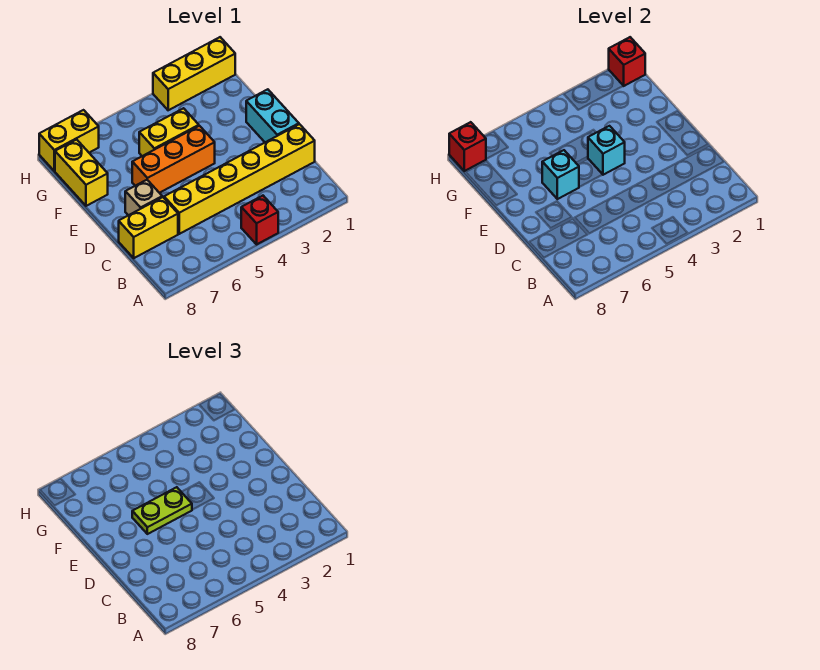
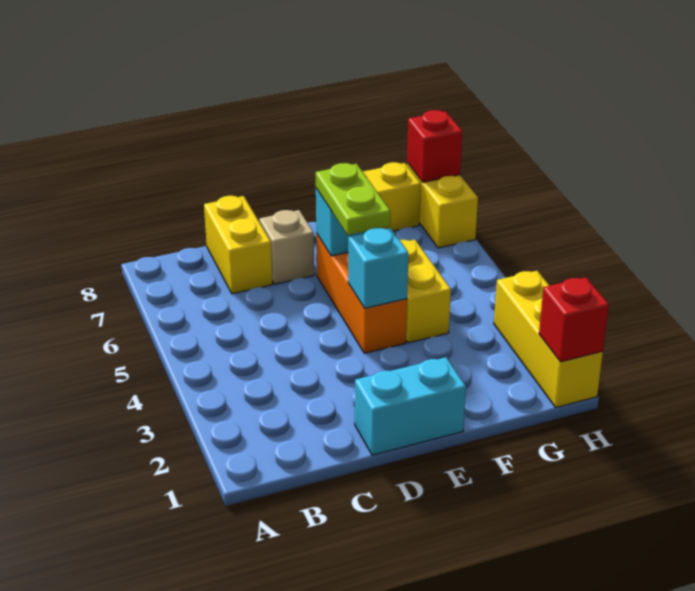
red brick A4 level 1 -> none
yellow brick C1:C6 level 1 -> none

